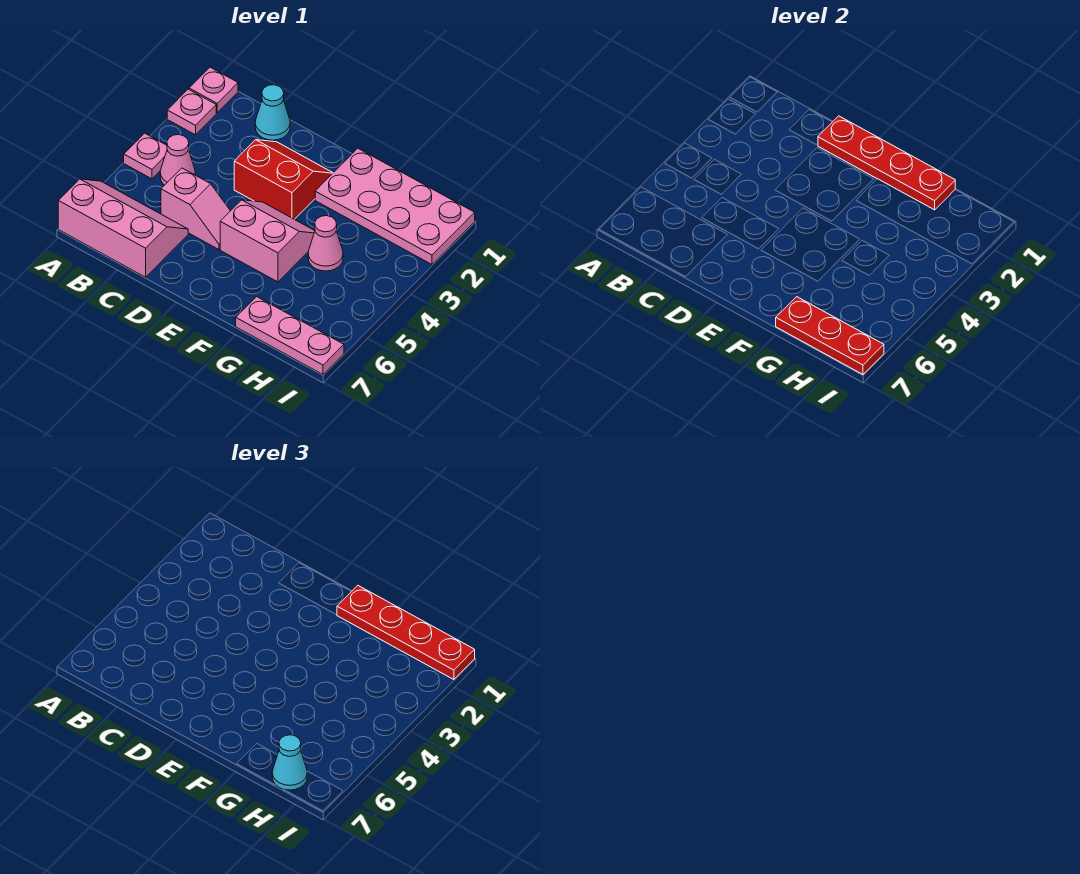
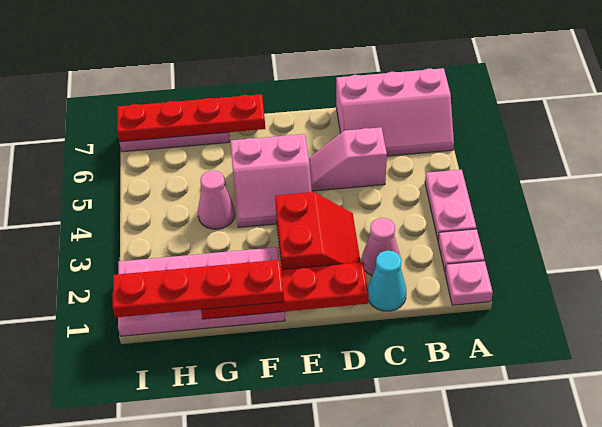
pink plate A4 level 1 -> pink plate A3:A4 level 1
pink cone B4 level 1 -> pink cone C2 level 1
red slope D2:E3 level 1 top 3 -> red slope D2:E3 level 1 top E
red plate G7:I7 level 2 -> red plate F7:I7 level 2
cyan cone H7 level 3 -> none

